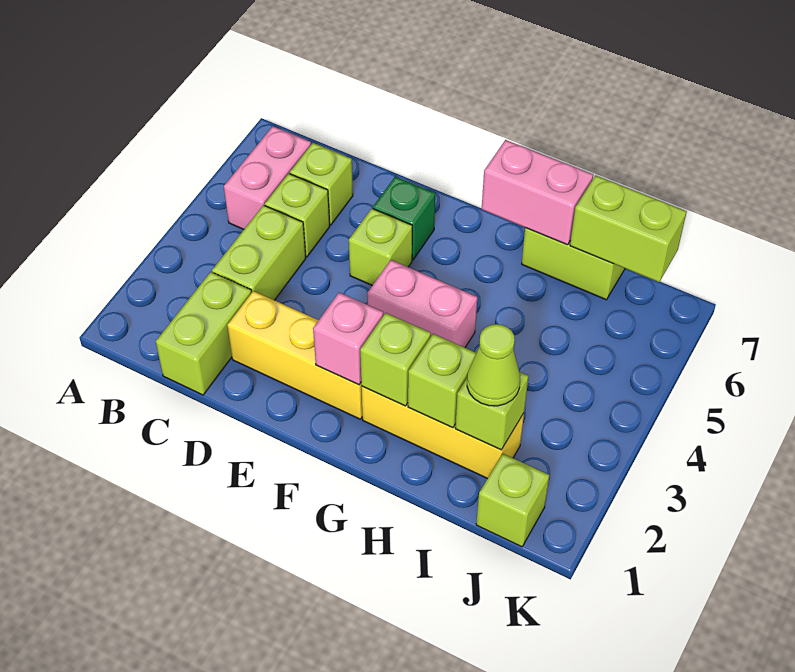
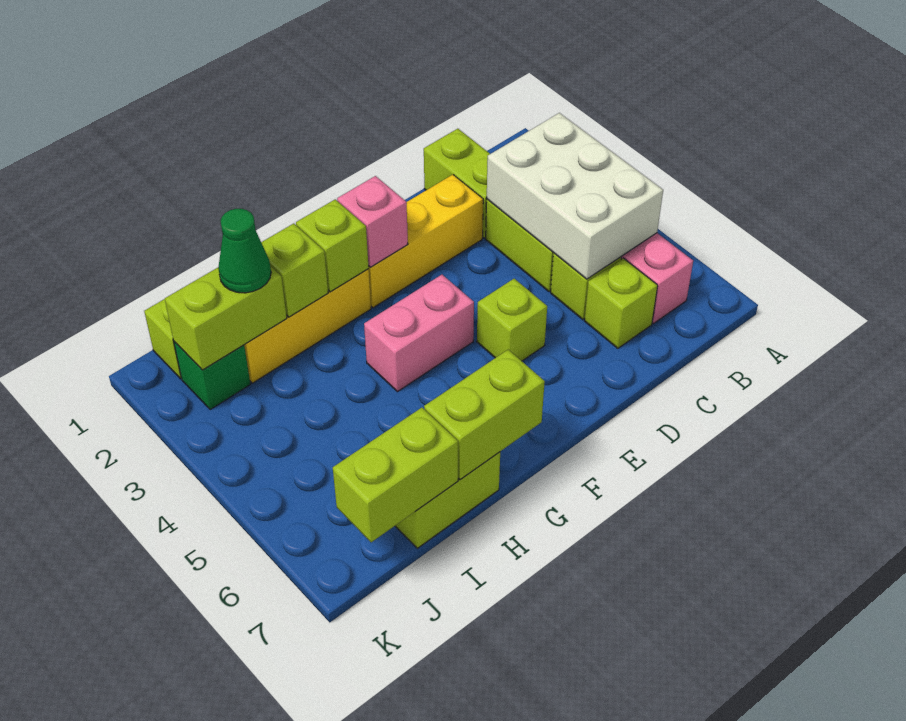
none -> white brick B3:C5 level 2
green brick E6 level 1 -> green brick J2 level 1
pink brick G7:H7 level 2 -> lime brick G7:H7 level 2
lime brick I2 level 2 -> lime brick I2:J2 level 2
lime cone I2 level 3 -> green cone I2 level 3

